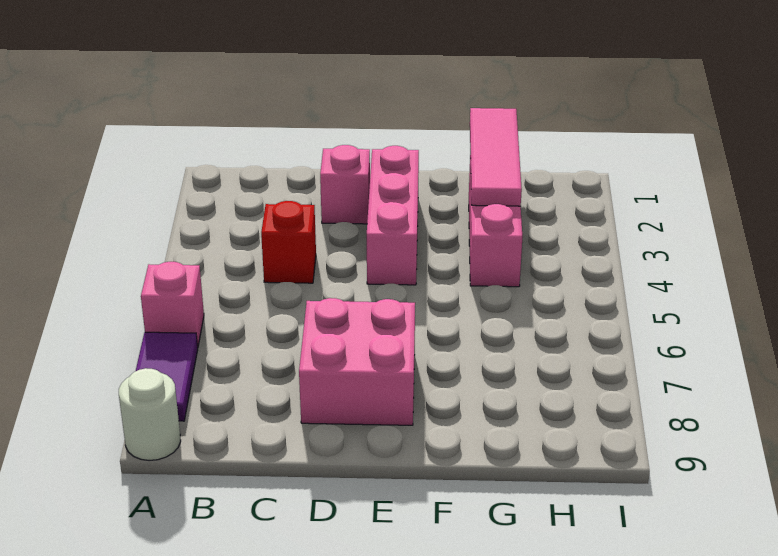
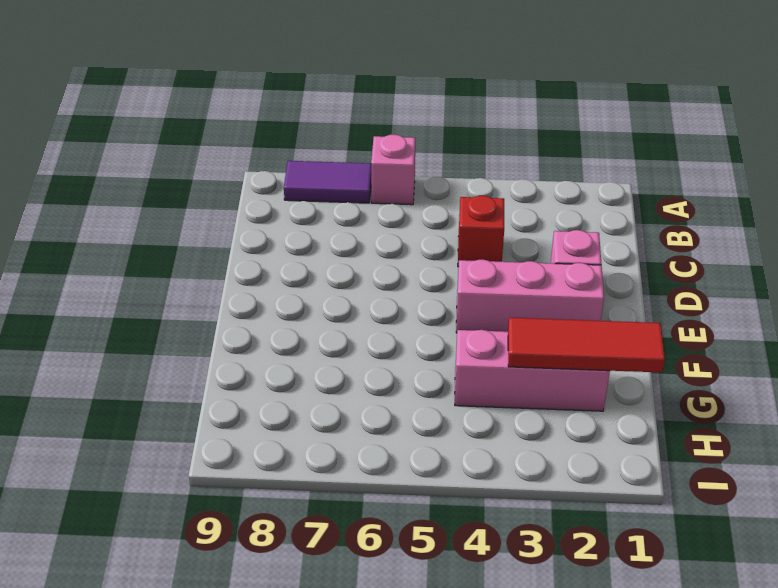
white round brick A9 level 1 -> none
pink brick D7:E8 level 1 -> none
pink tile G1:G3 level 2 -> red tile G1:G3 level 2

